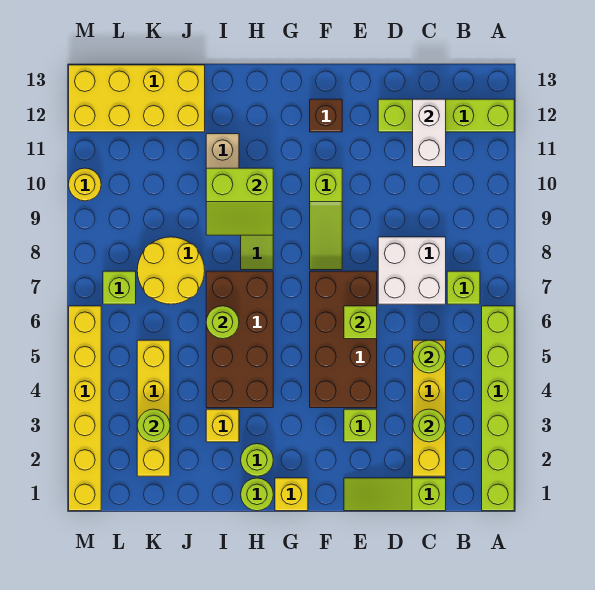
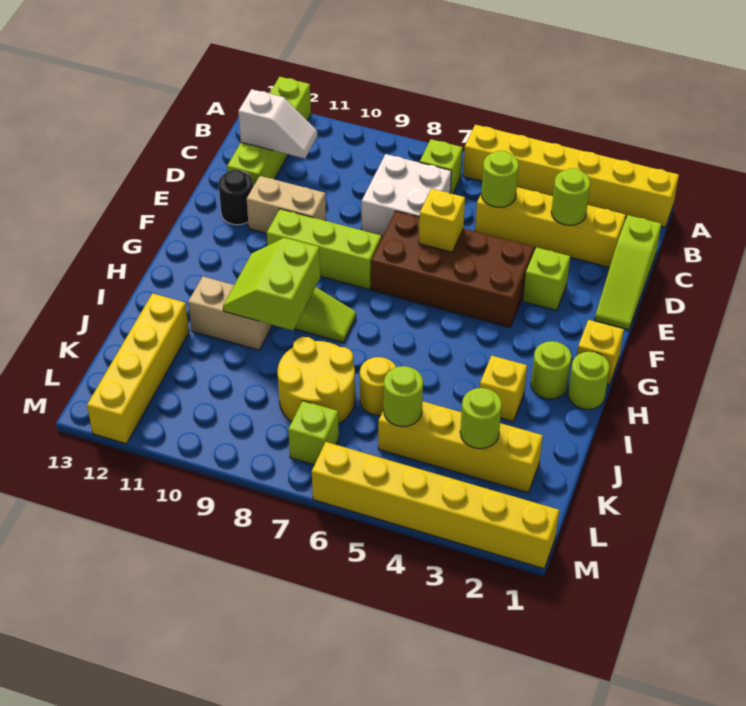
lime brick A1:A6 level 1 -> yellow brick A1:A6 level 1
white brick C11:C12 level 2 -> white slope C11:C12 level 2 top 12
lime brick E6 level 2 -> yellow brick E6 level 2
none -> tan brick E10:E11 level 1
none -> black round brick E12 level 1
lime slope F8:F10 level 1 top 10 -> lime brick F8:F10 level 1
brown brick F12 level 1 -> none
brown brick H4:I7 level 1 -> none
lime slope H9:I10 level 2 top 10 -> lime slope H9:I10 level 2 top 9
lime round brick I6 level 2 -> lime round brick K5 level 2
yellow brick J12:M13 level 1 -> yellow brick J12:M12 level 1
yellow round brick M10 level 1 -> yellow round brick J6 level 1

